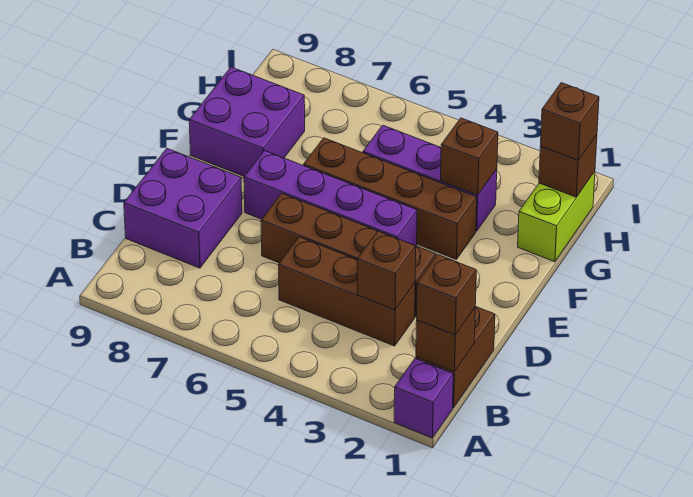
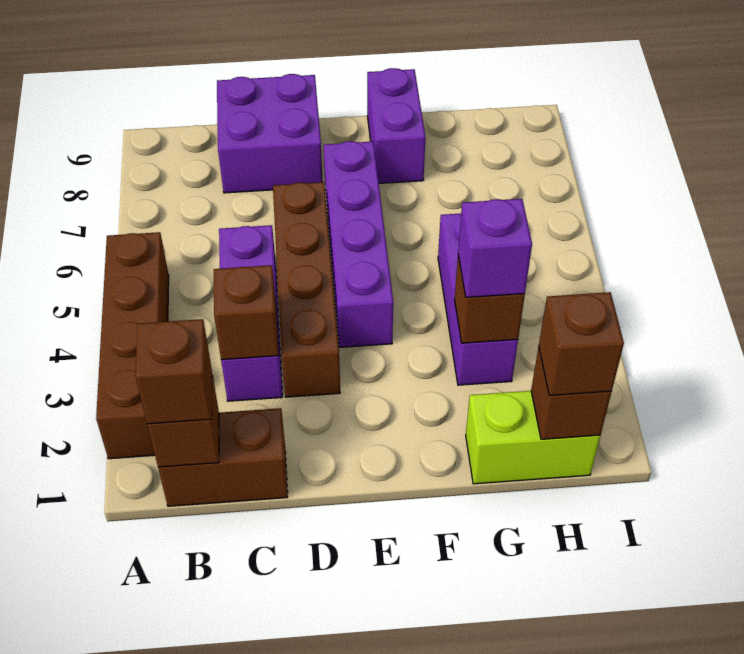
purple brick A1 level 1 -> purple brick G3 level 3
brown brick C3:C5 level 1 -> purple brick C3:C5 level 1
brown brick F3:F6 level 1 -> brown brick A2:A5 level 1
purple brick F8:G9 level 1 -> purple brick F8:F9 level 1

